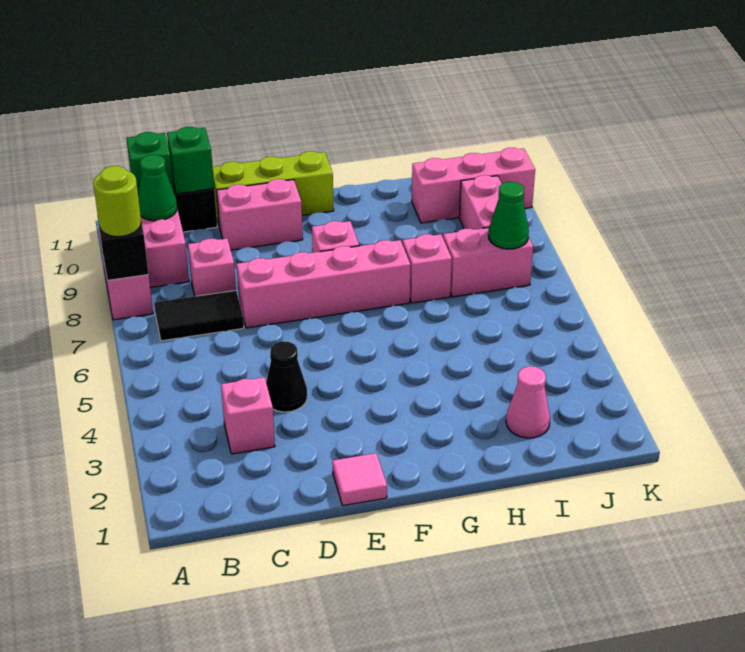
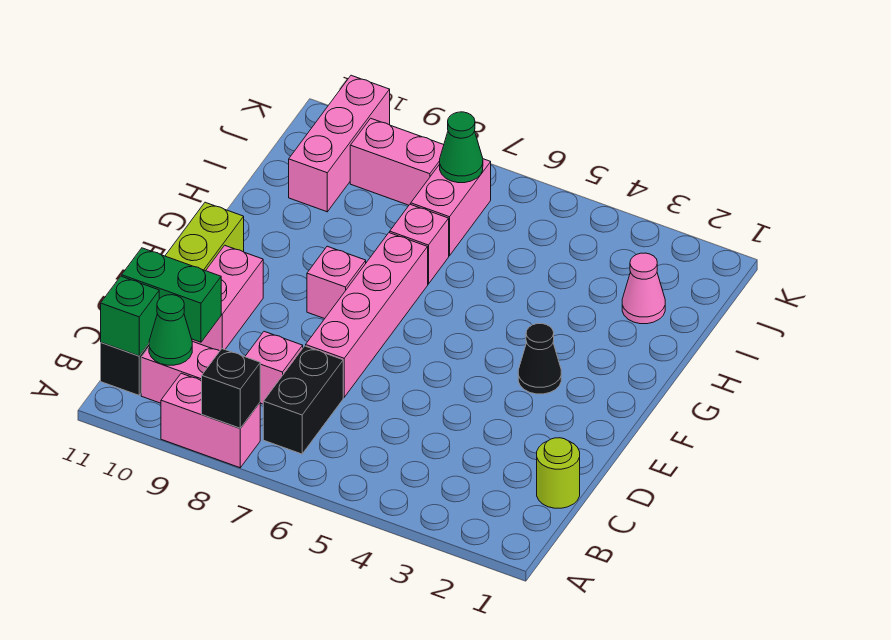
lime round brick A8 level 3 -> lime round brick C1 level 1
black tile B7:C7 level 1 -> black brick B7:C7 level 1
pink brick C3 level 1 -> none
green brick C11 level 2 -> green brick C10:C11 level 2
black cone D4 level 1 -> black cone F3 level 1
pink tile E1 level 1 -> none

